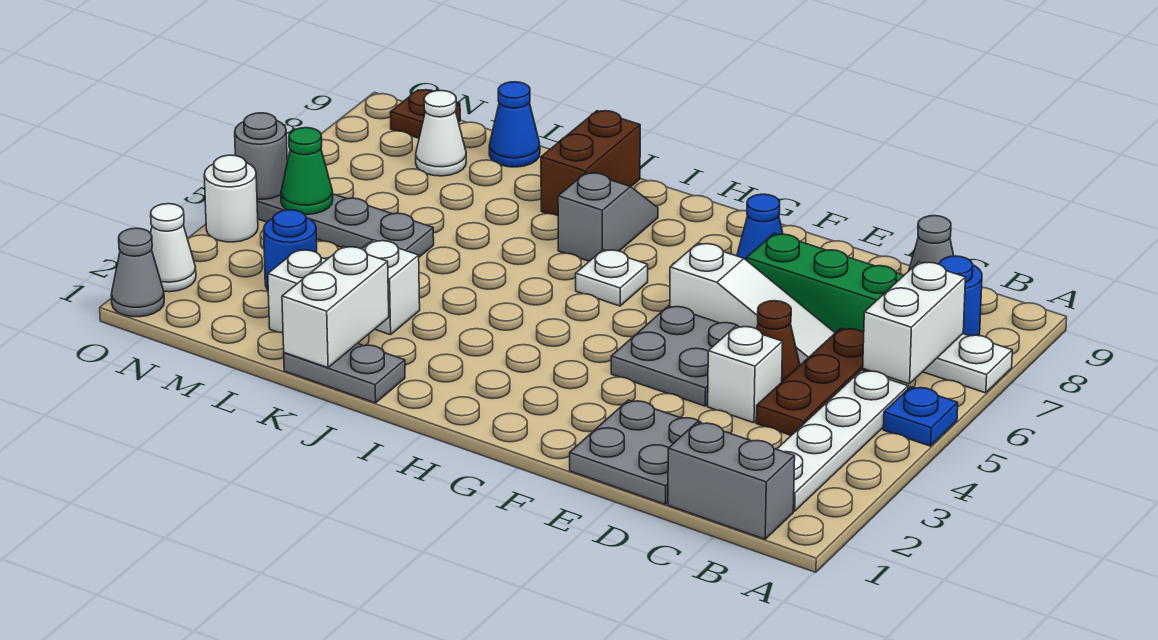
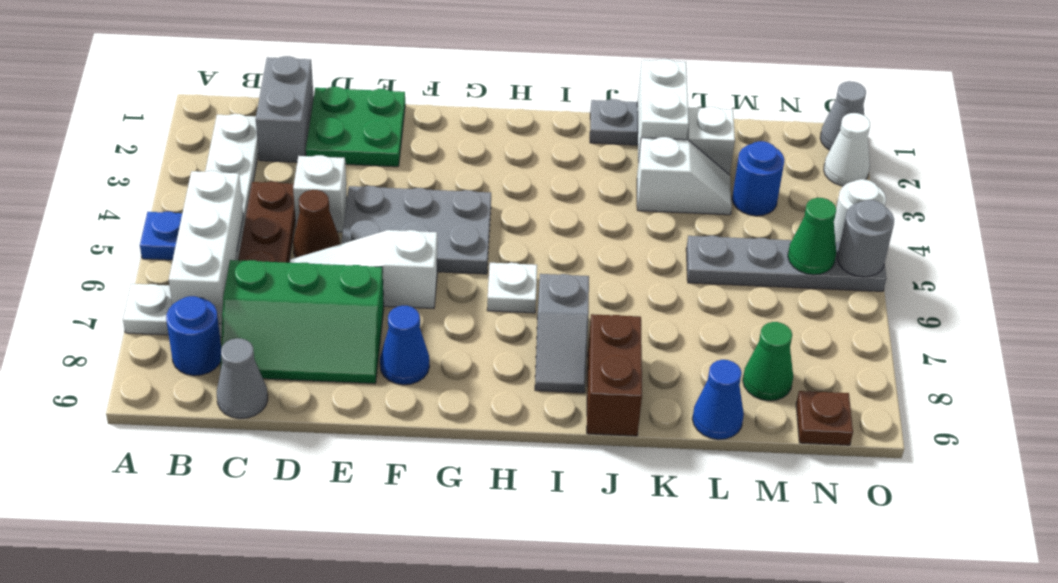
grey brick B1:C1 level 1 -> grey brick C1:C2 level 1
white brick B6:B7 level 2 -> white brick B5:B7 level 2
grey plate D1:E2 level 1 -> green plate D1:E2 level 1
grey plate E4:F5 level 1 -> grey plate E4:G5 level 1
white cone M8 level 1 -> green cone M8 level 1

